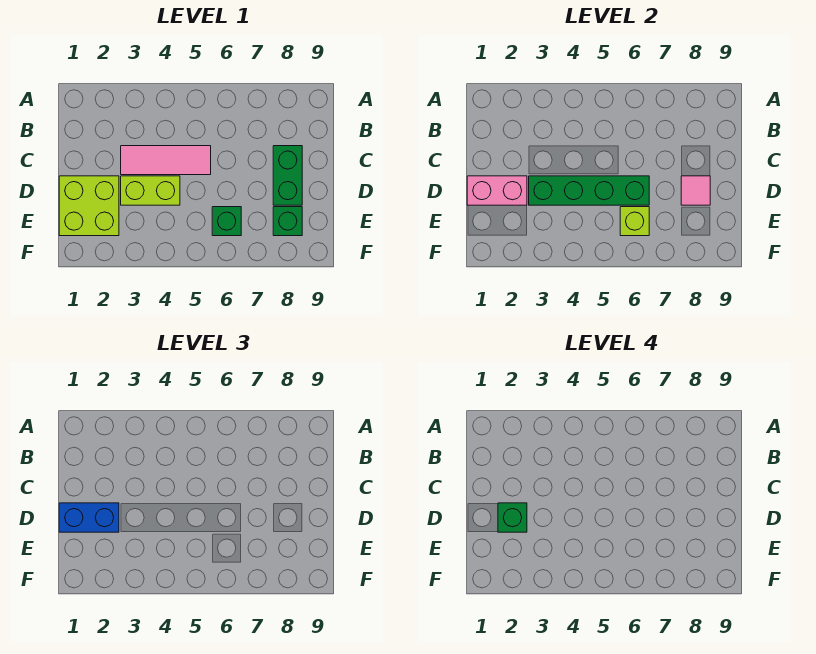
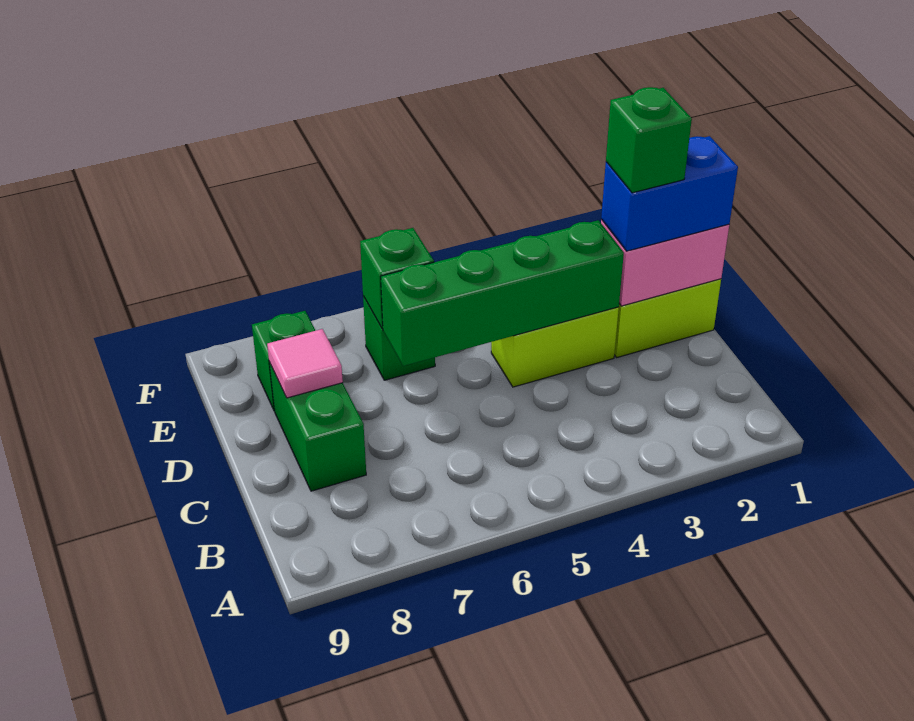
pink tile C3:C5 level 1 -> none
lime brick E6 level 2 -> green brick E6 level 2

